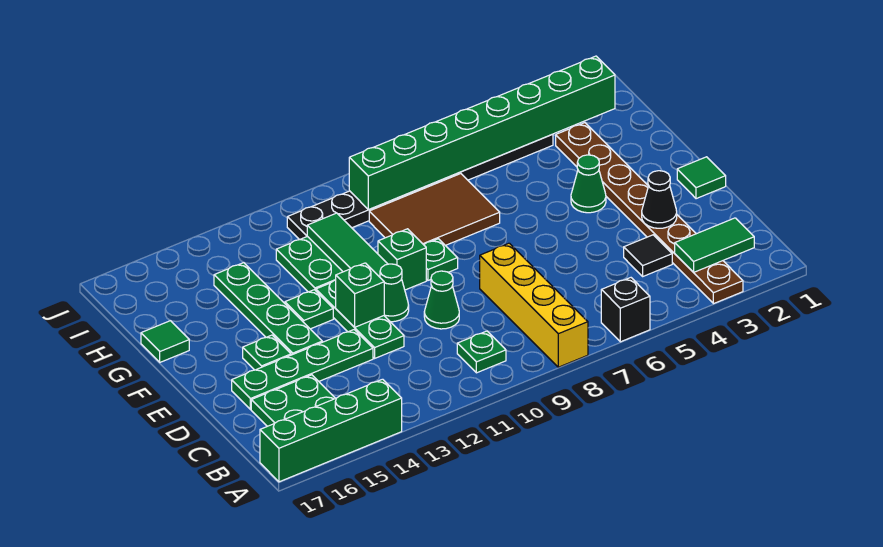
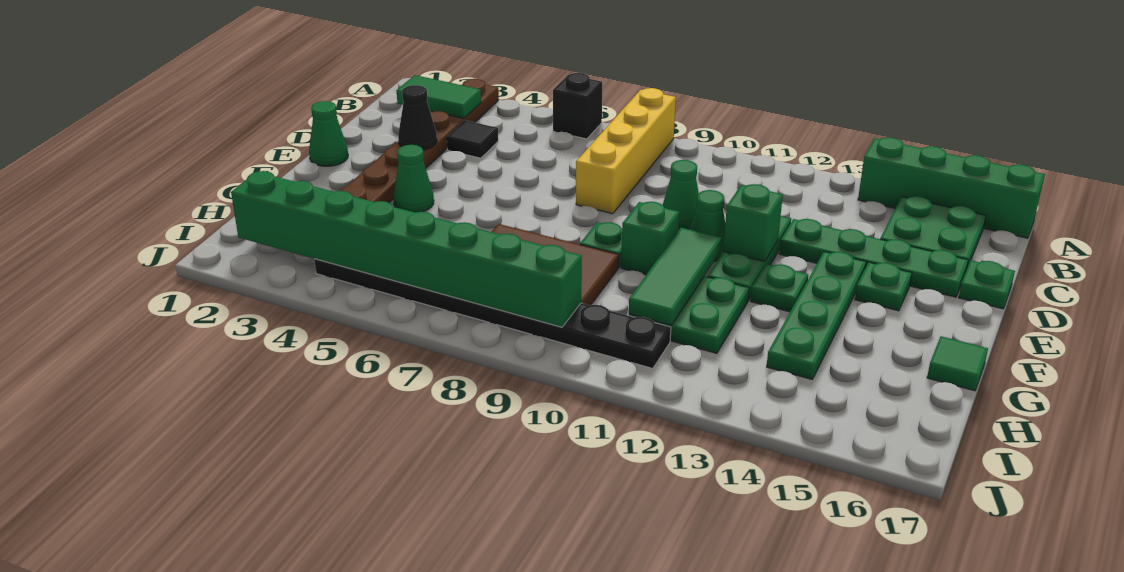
green plate B10 level 1 -> green plate D17 level 1
green tile E1 level 1 -> green cone E1 level 1

